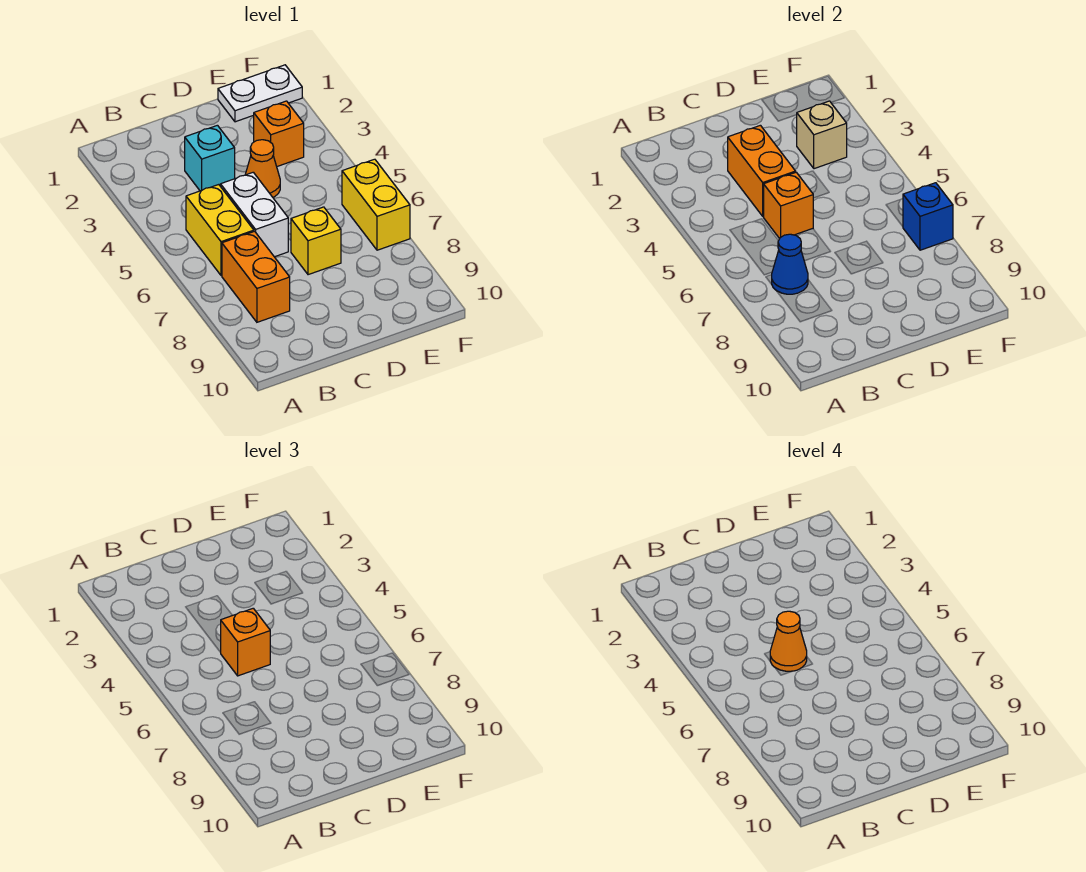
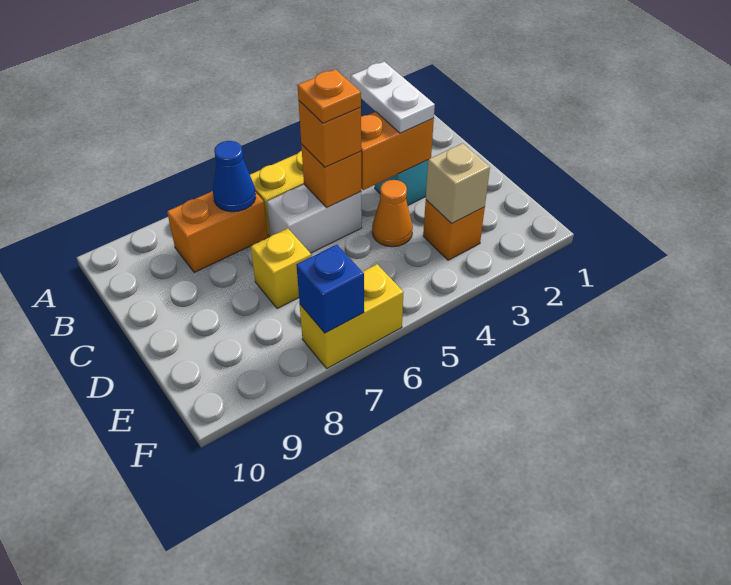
orange cone C5 level 4 -> orange plate C5 level 4
white plate E1:F1 level 1 -> white plate B3:C3 level 3

